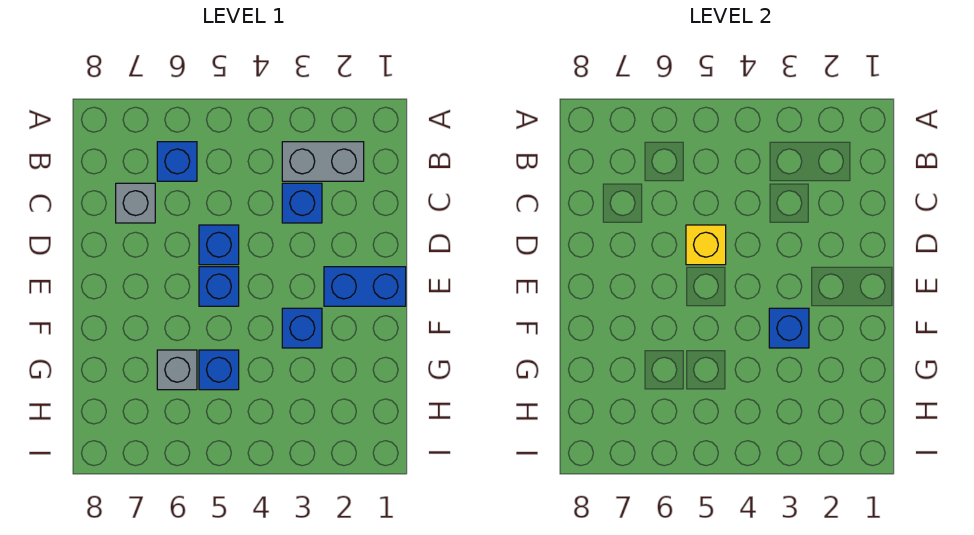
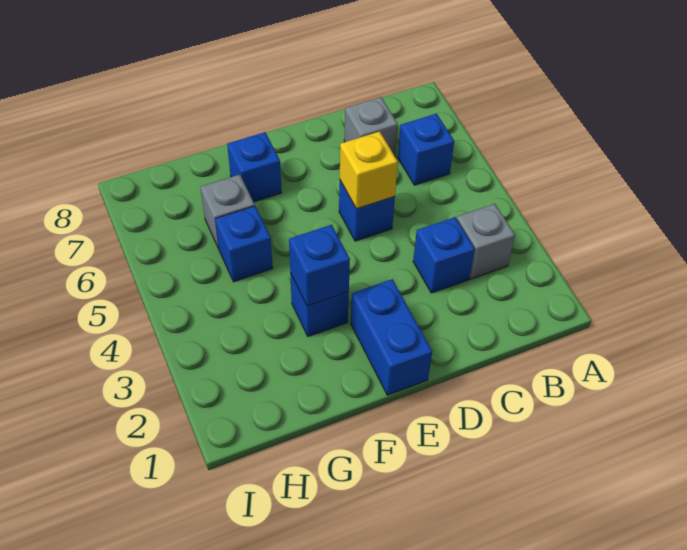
grey brick B2:B3 level 1 -> grey brick B3 level 1
blue brick E5 level 1 -> blue brick F7 level 1

